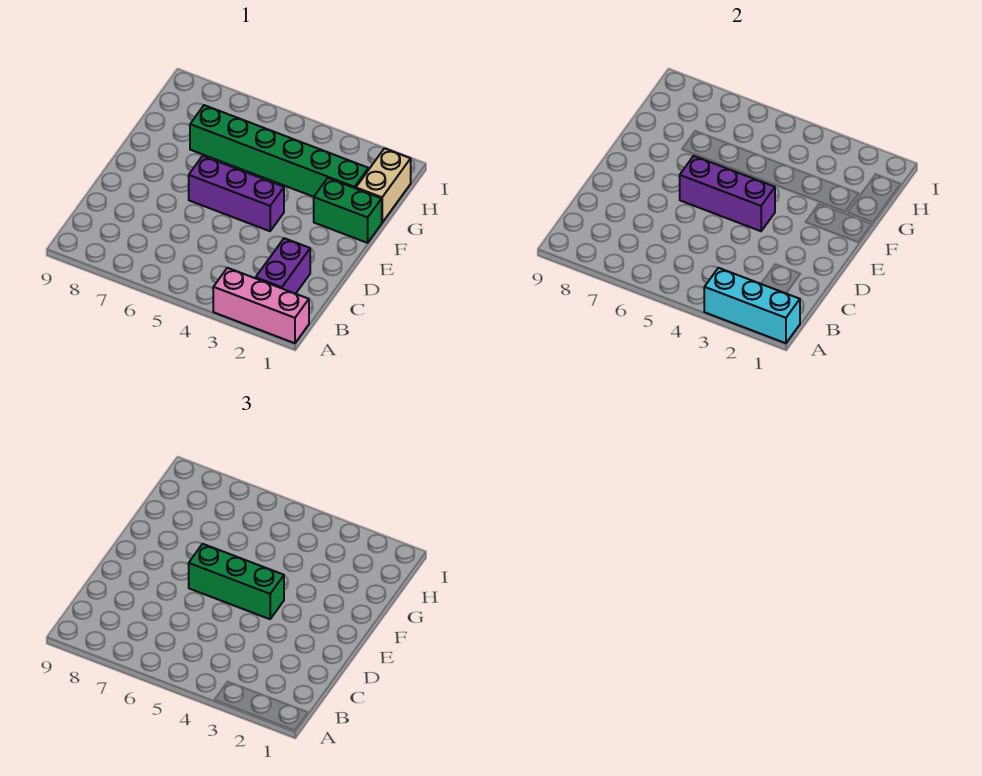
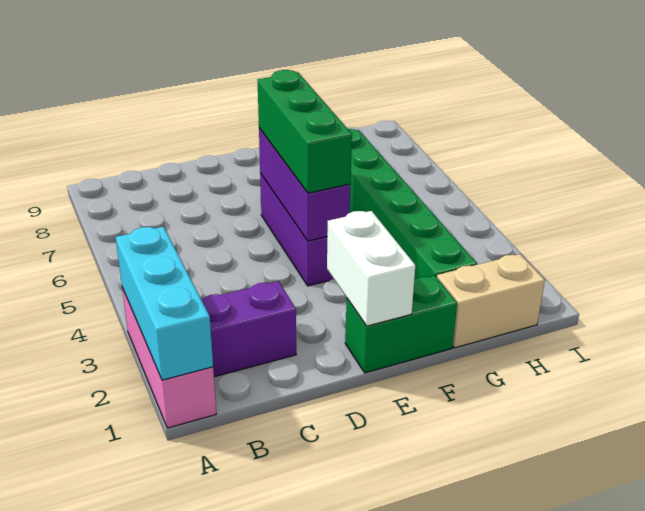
none -> white brick E1:E2 level 2
green brick F1:F2 level 1 -> green brick E1:F1 level 1

